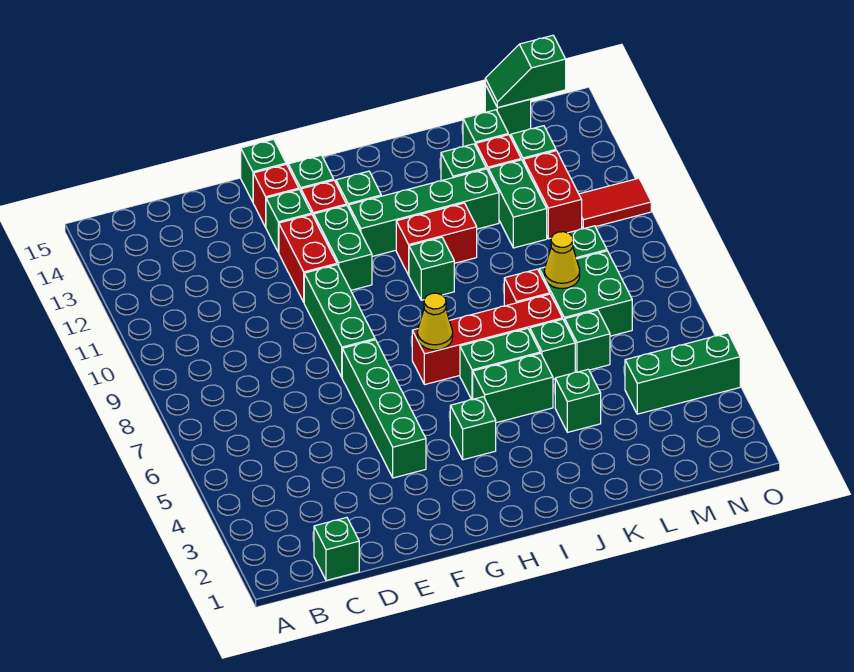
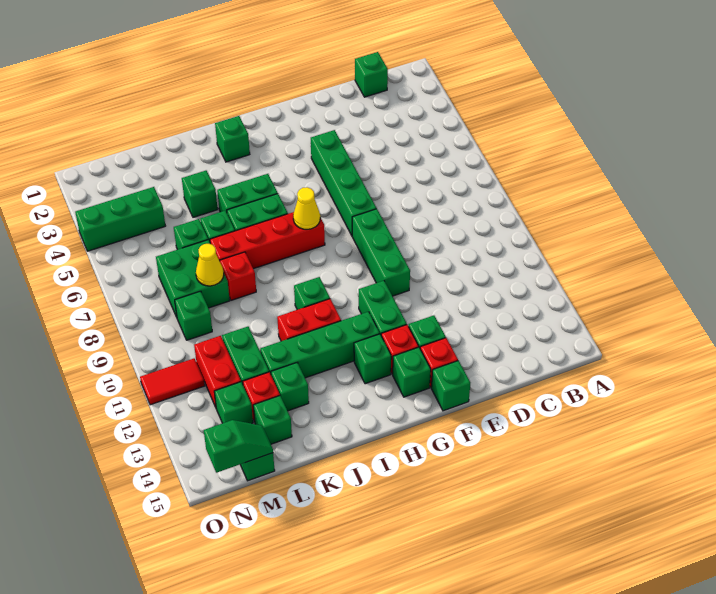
red brick F11:F12 level 1 -> none
green brick H4 level 1 -> green brick I2 level 1

